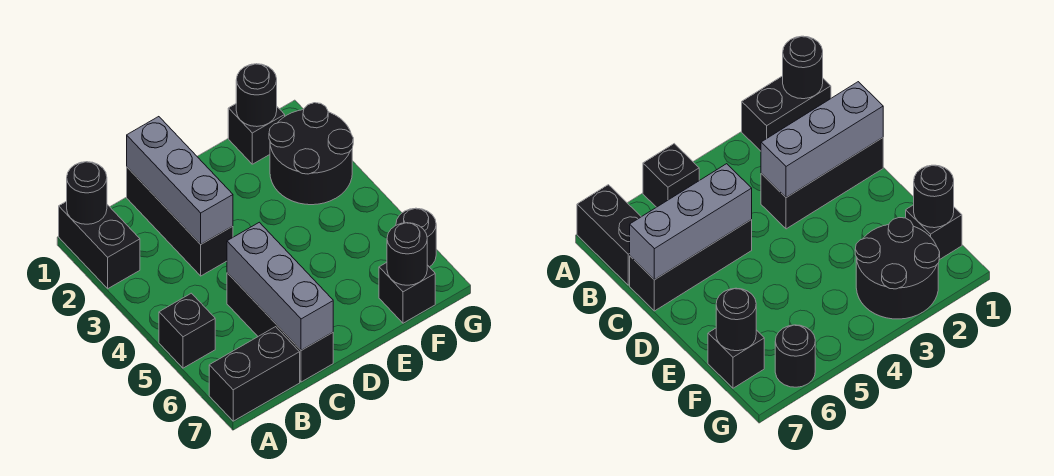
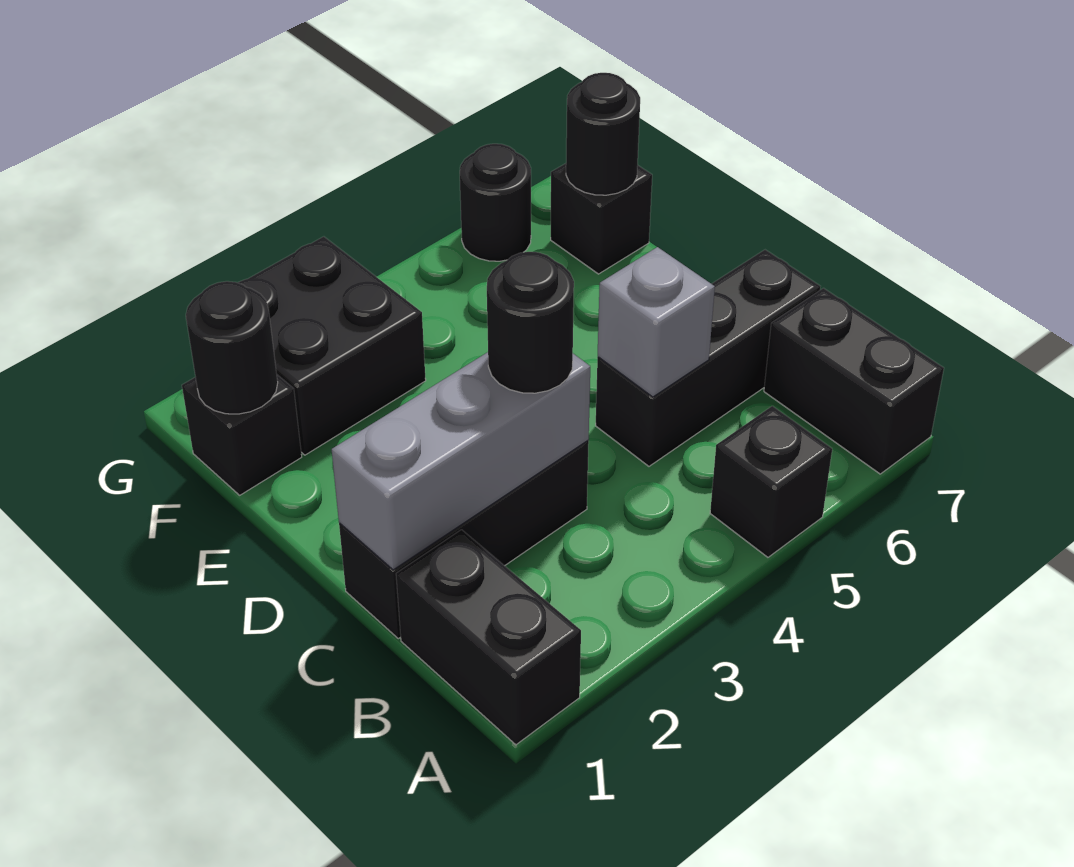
black brick A1:A2 level 1 -> black brick A1:B1 level 1
black round brick A1 level 2 -> black round brick C3 level 3
grey brick C5:C7 level 2 -> grey brick C5 level 2
black round brick F2:G3 level 1 -> black brick F2:G3 level 1

